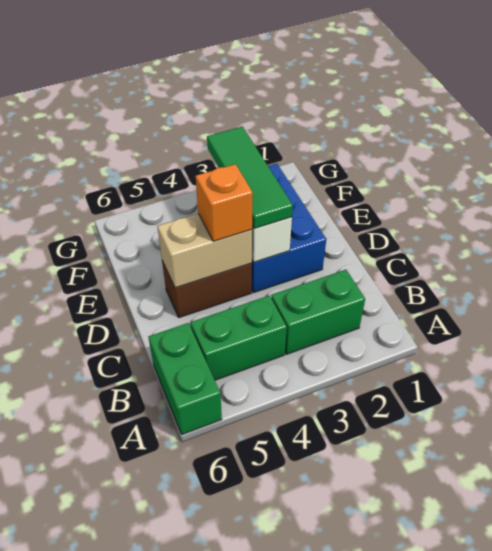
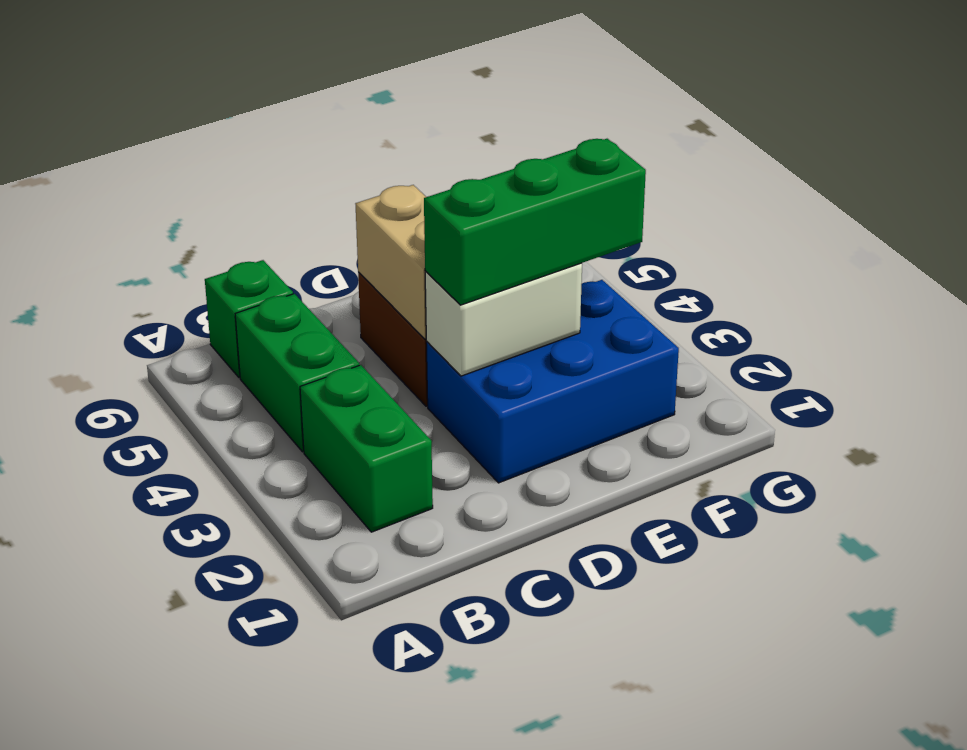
green brick A6:B6 level 1 -> green brick B6 level 1
green tile D3:F3 level 3 -> green brick D3:F3 level 3
orange brick D4 level 3 -> none

